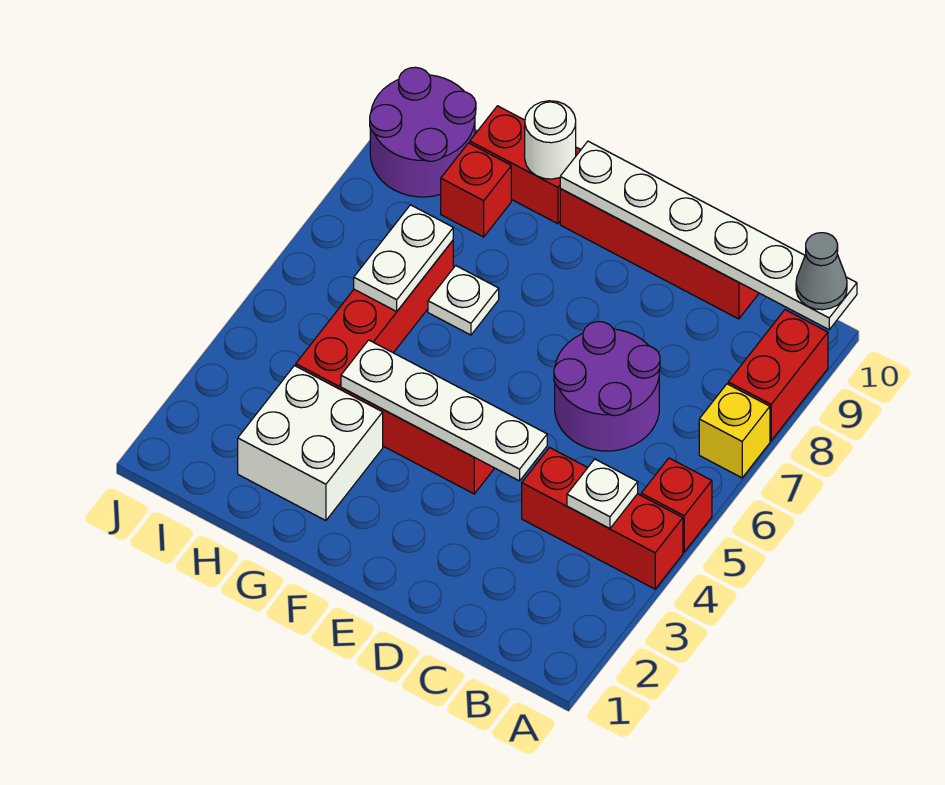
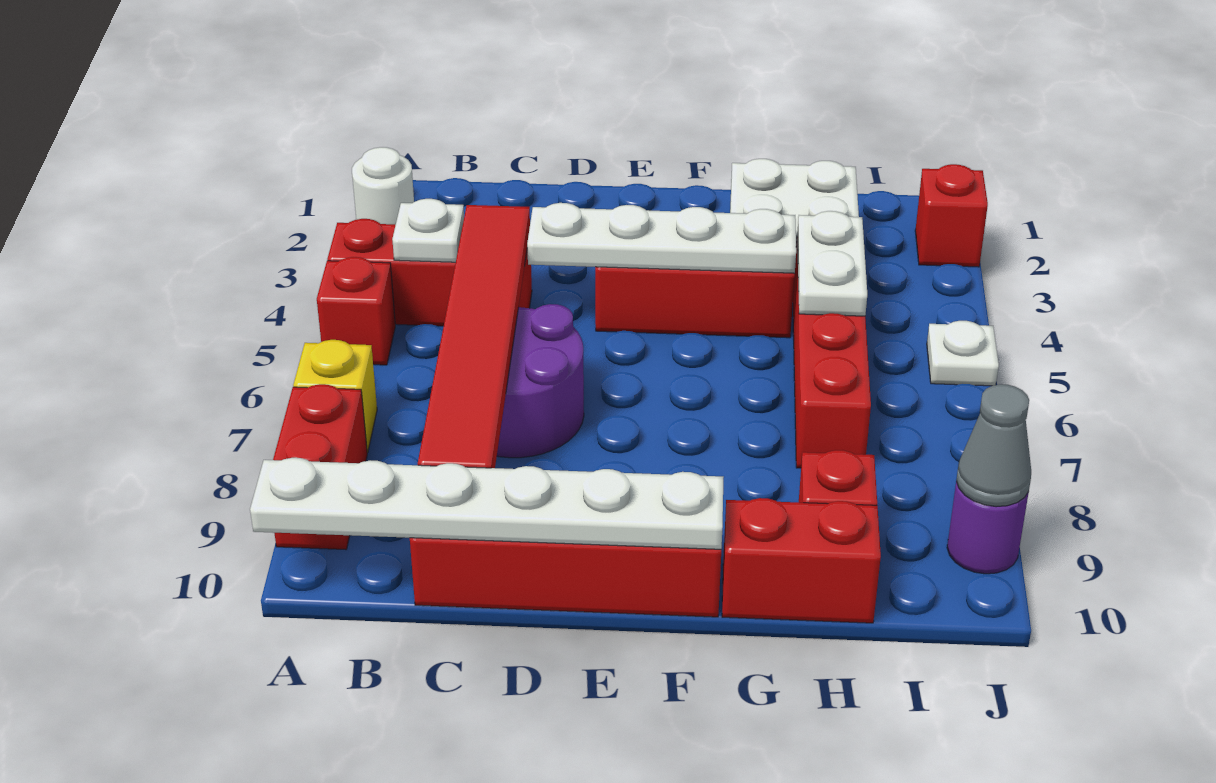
grey cone A10 level 3 -> grey cone J9 level 2
none -> red tile C4:C9 level 2
white plate G7 level 1 -> white plate J5 level 1
white round brick G10 level 2 -> white round brick A2 level 1
white plate H6:H7 level 2 -> white plate H4:H5 level 2
purple round brick I9:J10 level 1 -> purple round brick J9 level 1
none -> red brick J2 level 1

